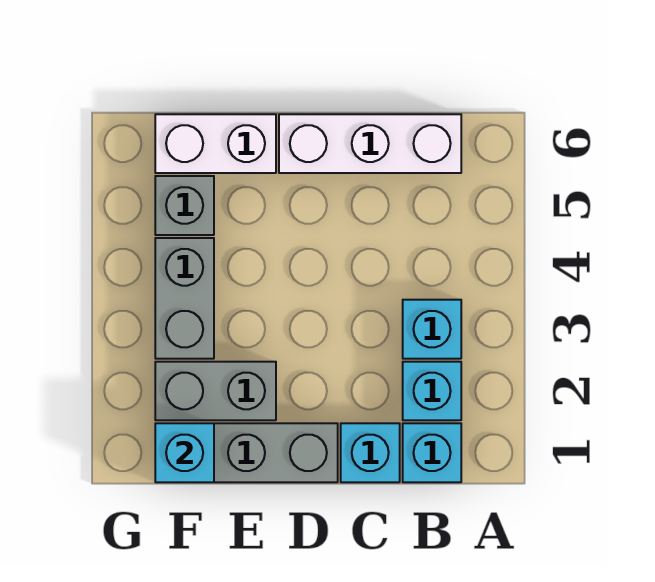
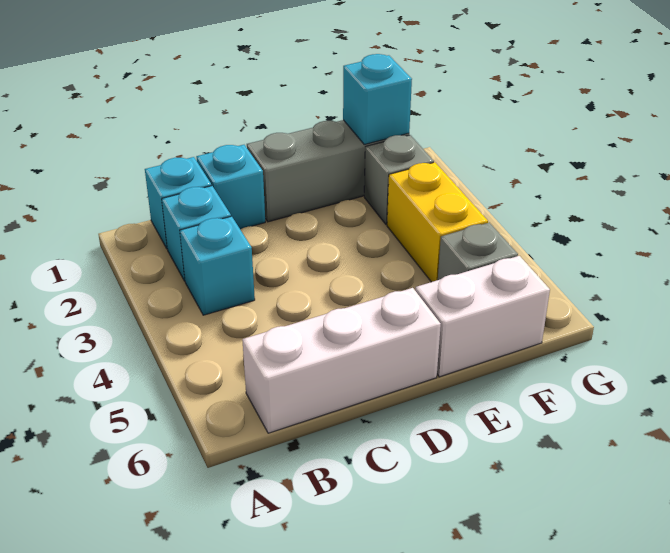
grey brick E2:F2 level 1 -> grey brick F2 level 1
grey brick F3:F4 level 1 -> yellow brick F3:F4 level 1

